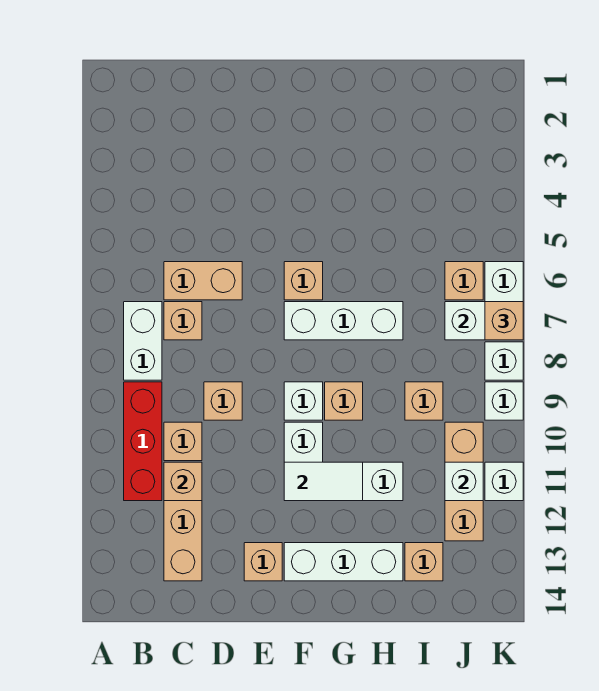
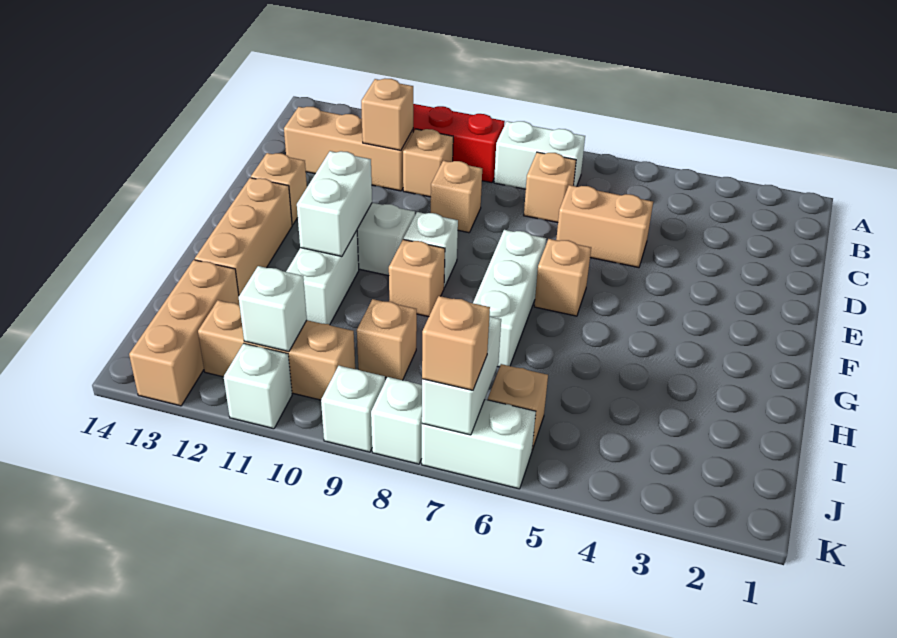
tan brick C6:D6 level 1 -> tan brick D5:D6 level 1
white tile F11:G11 level 2 -> white brick F11:G11 level 2
white brick F13:H13 level 1 -> tan brick F13:H13 level 1
tan brick I13 level 1 -> tan brick I13:K13 level 1

